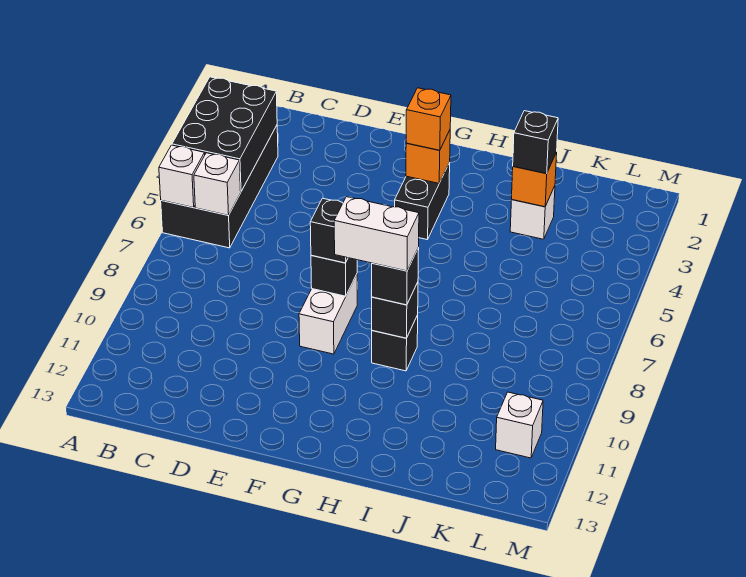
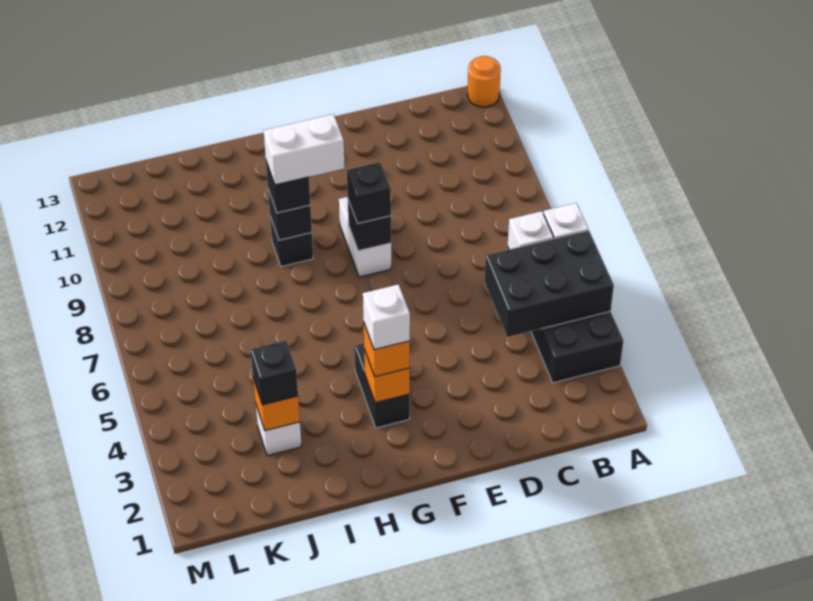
black brick A3:B5 level 2 -> black brick A4:C5 level 2
none -> orange round brick A13 level 1
white brick L11 level 1 -> white brick G3 level 4

